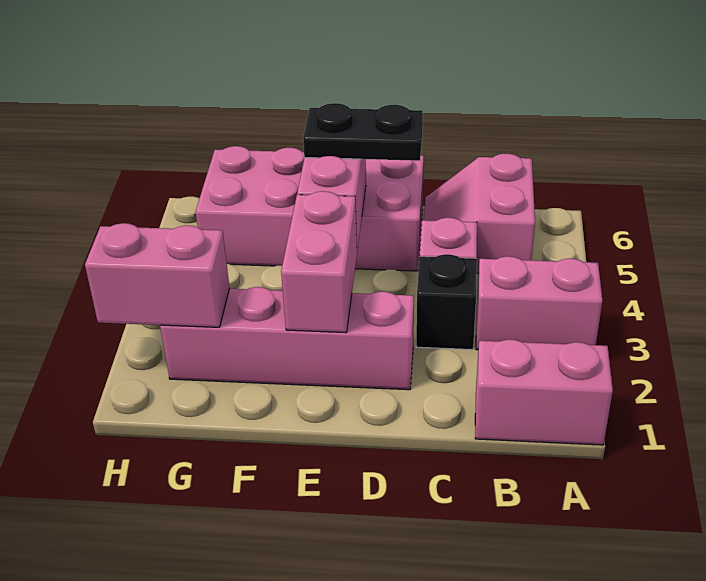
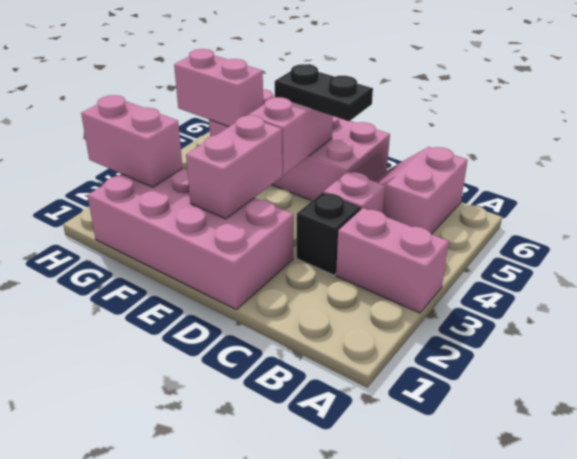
pink brick A1:B1 level 1 -> pink brick G5:H5 level 2
pink brick D2:G2 level 1 -> pink brick D1:G2 level 1

